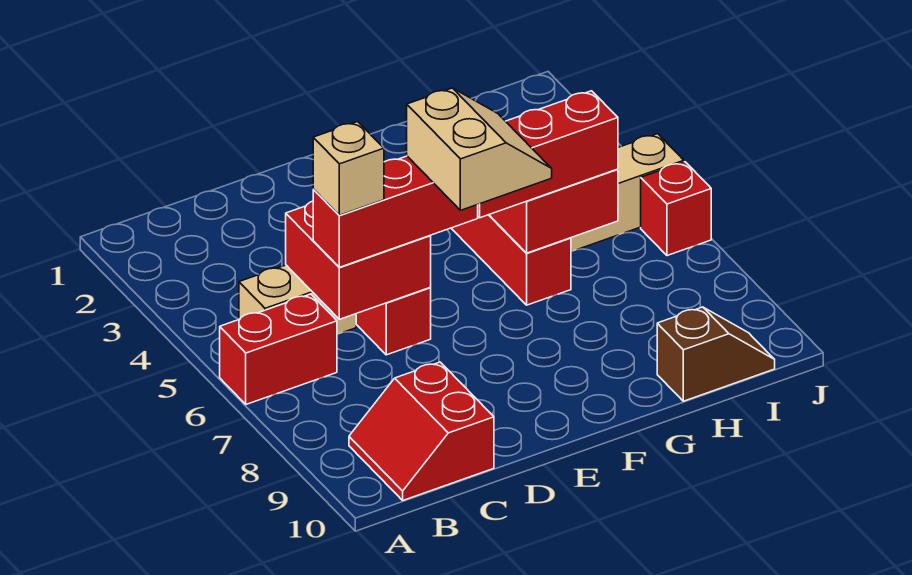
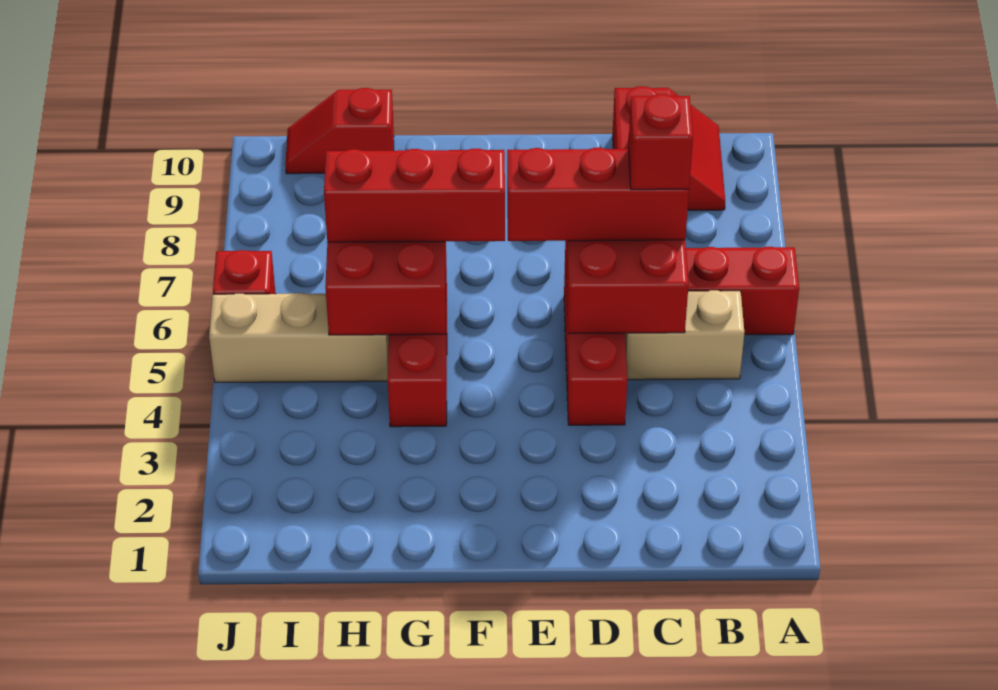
tan brick C6 level 4 -> red brick C6 level 4
tan slope E6:F7 level 4 top E -> none
brown slope H10:I10 level 1 top H -> red slope H10:I10 level 1 top H

